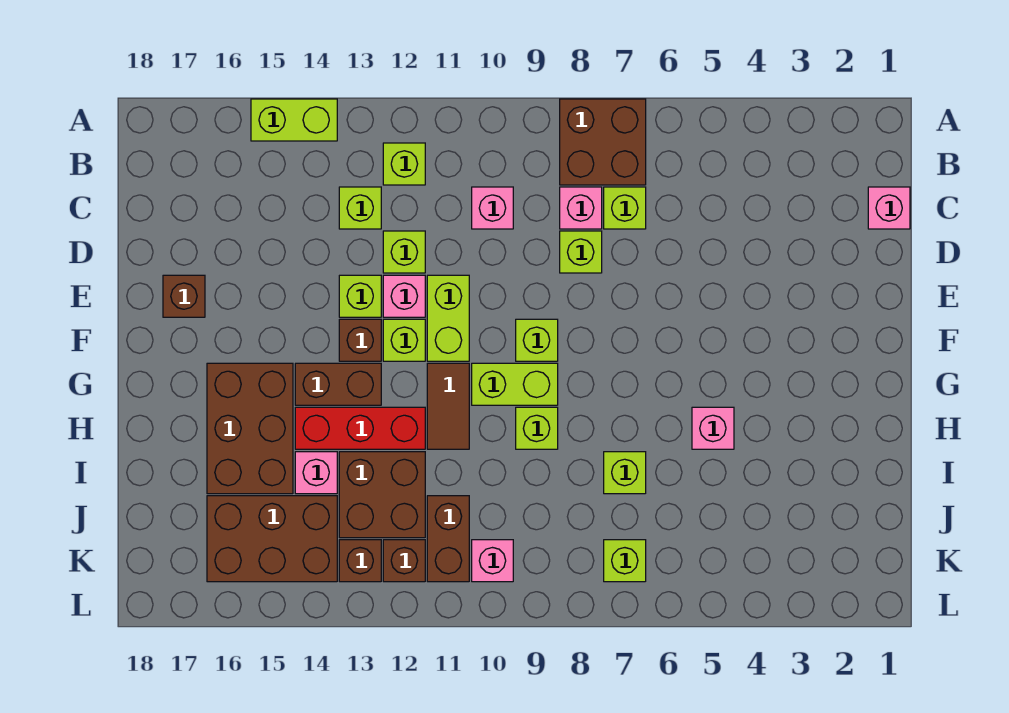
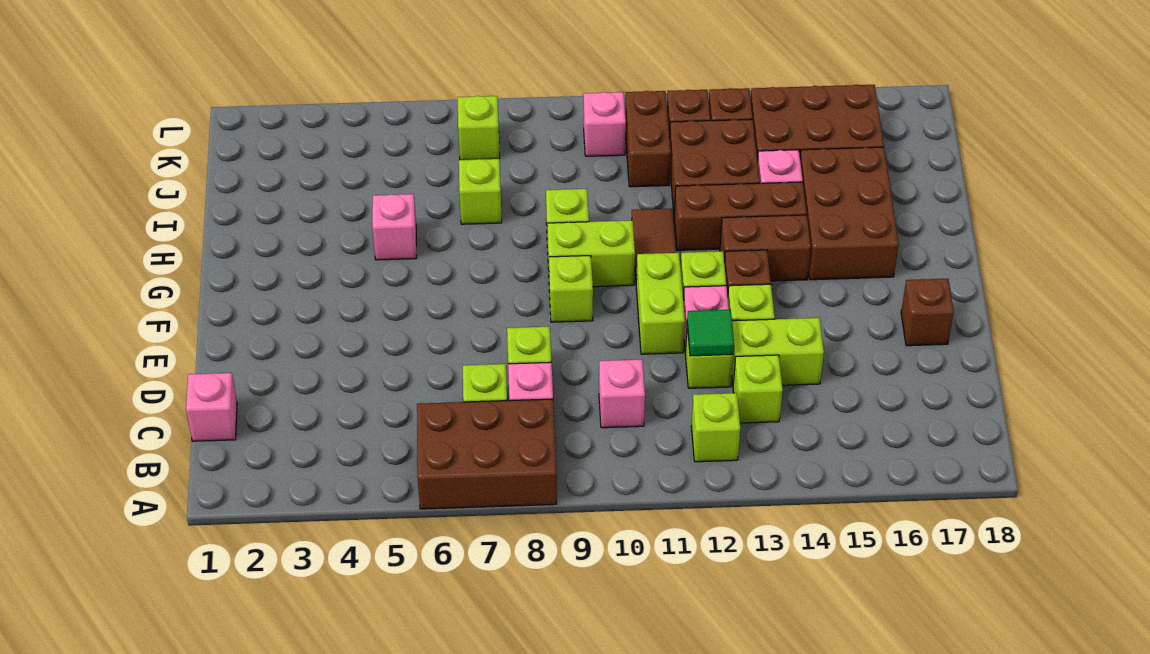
brown brick A7:B8 level 1 -> brown brick A6:B8 level 1
lime brick A14:A15 level 1 -> lime brick D13:D14 level 1
none -> green tile D12 level 2
red brick H12:H14 level 1 -> brown brick H12:H14 level 1

